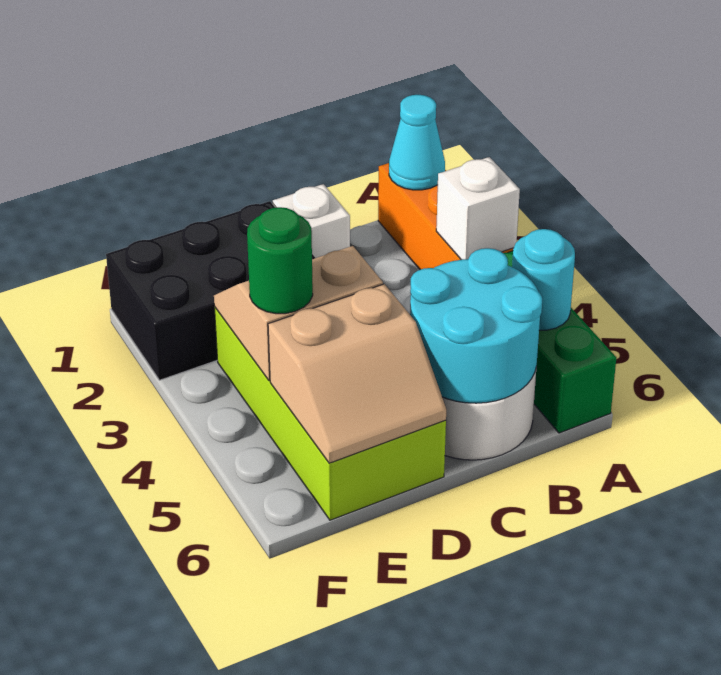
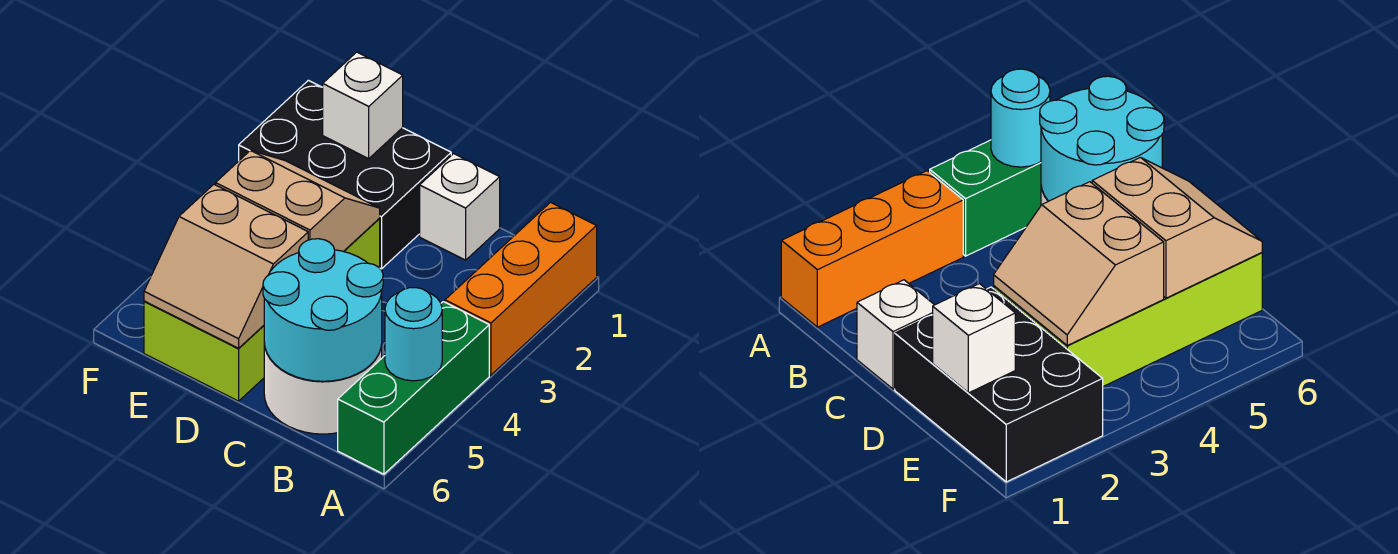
cyan cone A1 level 2 -> none
white brick A3 level 2 -> white brick E1 level 2
green round brick E4 level 3 -> none

